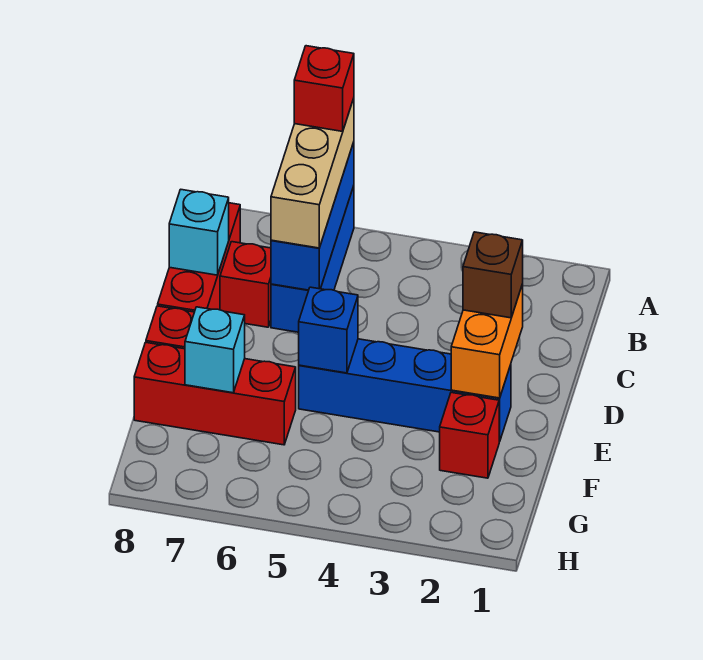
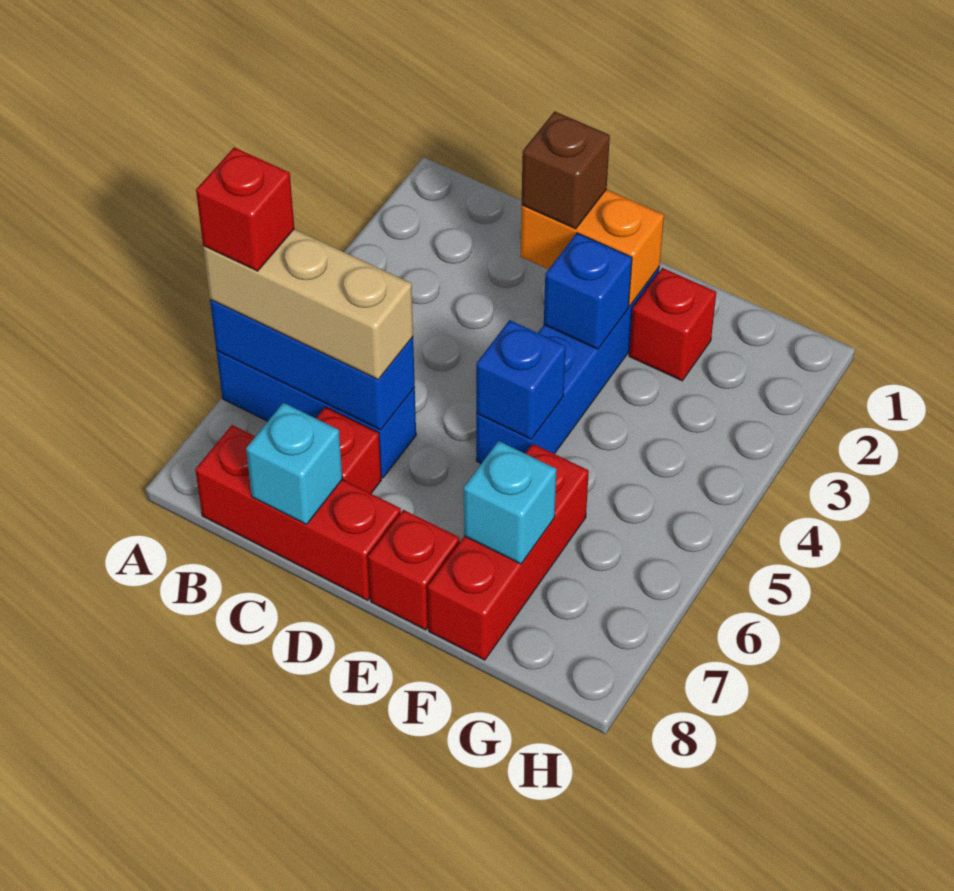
none -> blue brick E3 level 2

